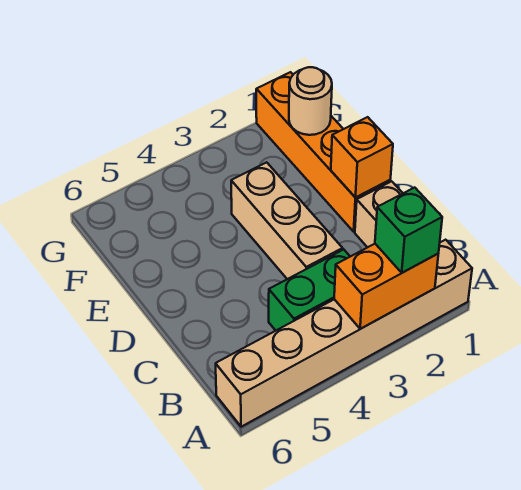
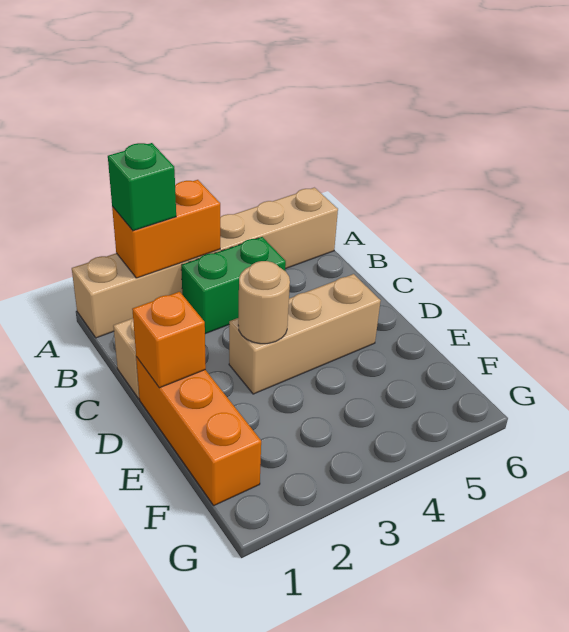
tan brick C3:E3 level 1 -> tan brick D3:D5 level 1
orange brick D1:G1 level 1 -> orange brick D1:F1 level 1
tan round brick F1 level 2 -> tan round brick D3 level 2

